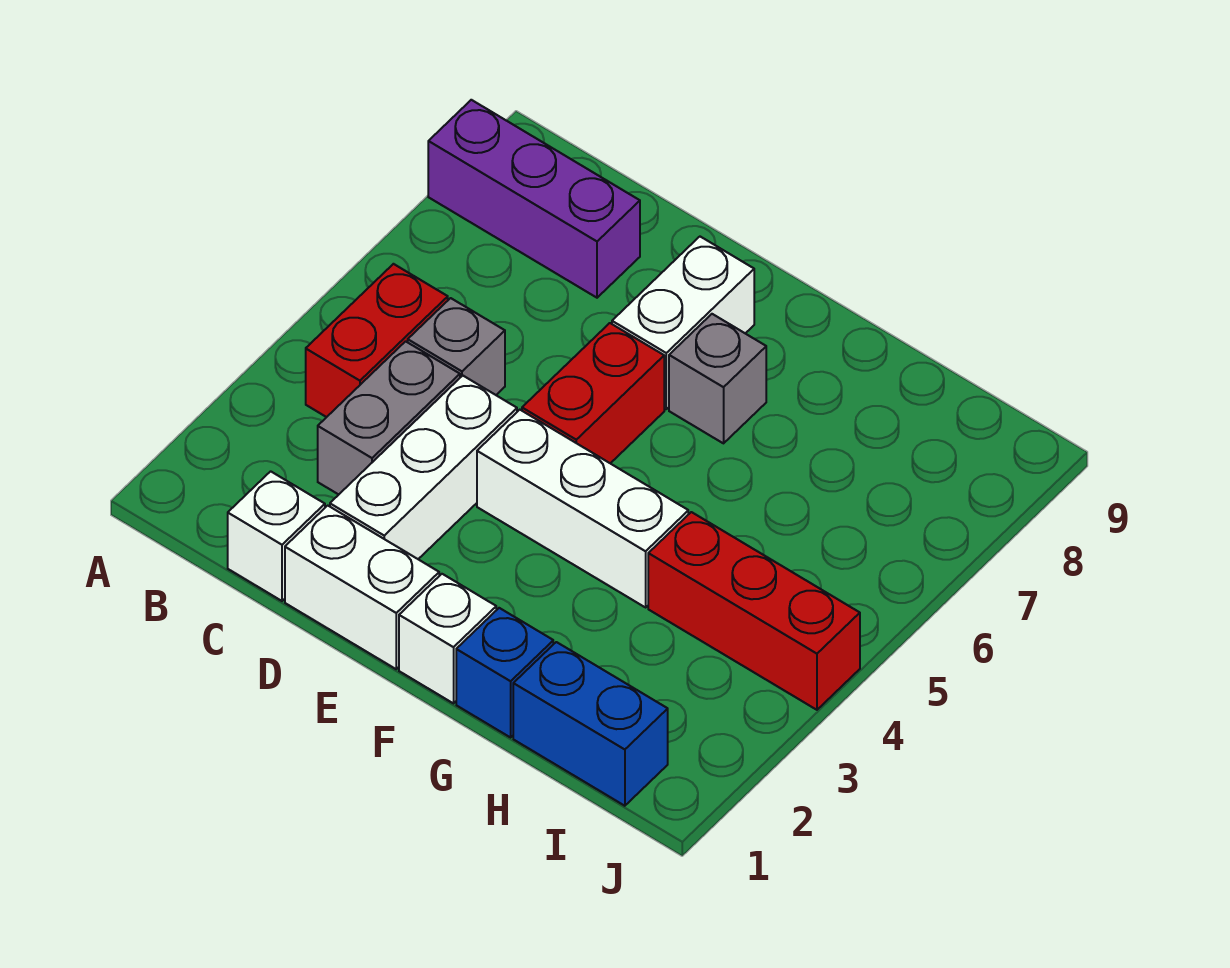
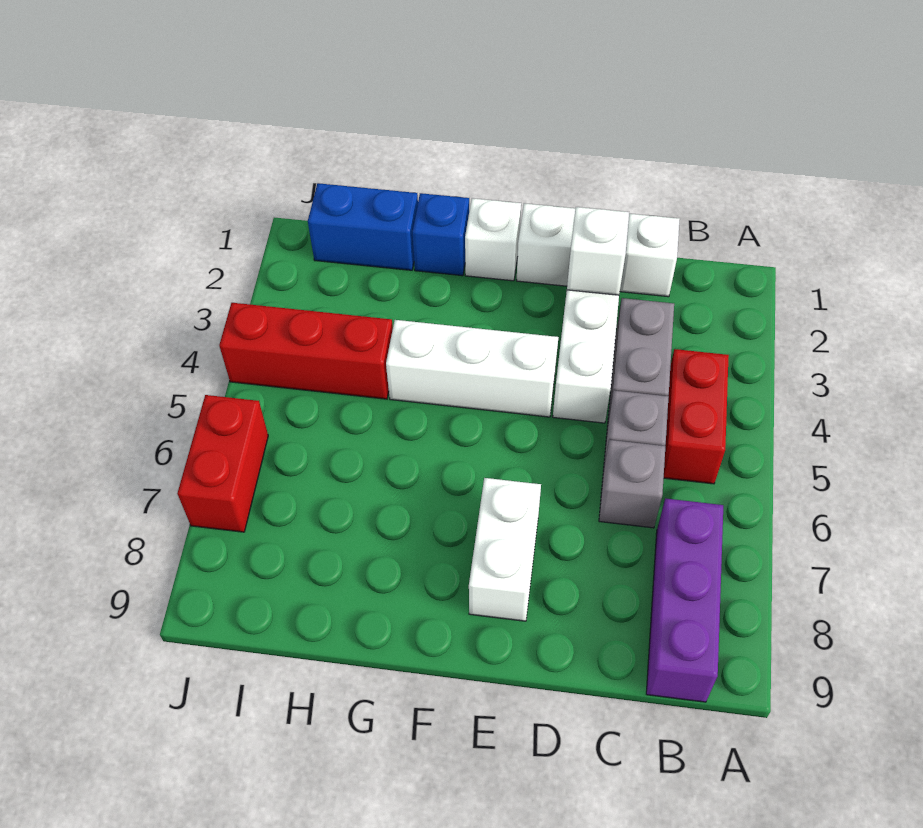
purple brick A8:C8 level 1 -> purple brick B7:B9 level 1
none -> white brick D2 level 2
red brick E5:E6 level 1 -> red brick J6:J7 level 1
grey brick F7 level 1 -> grey brick C6 level 1

